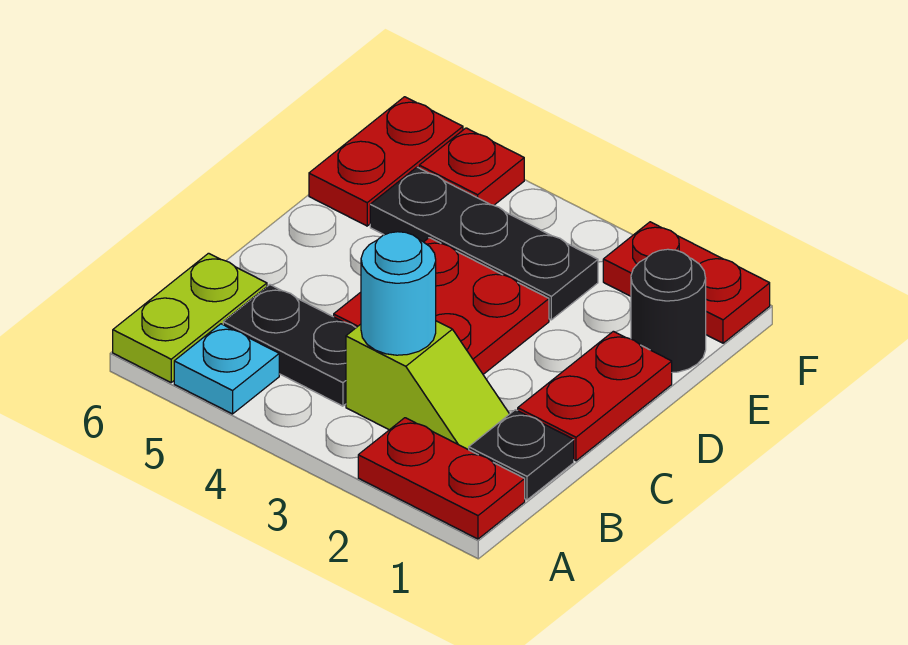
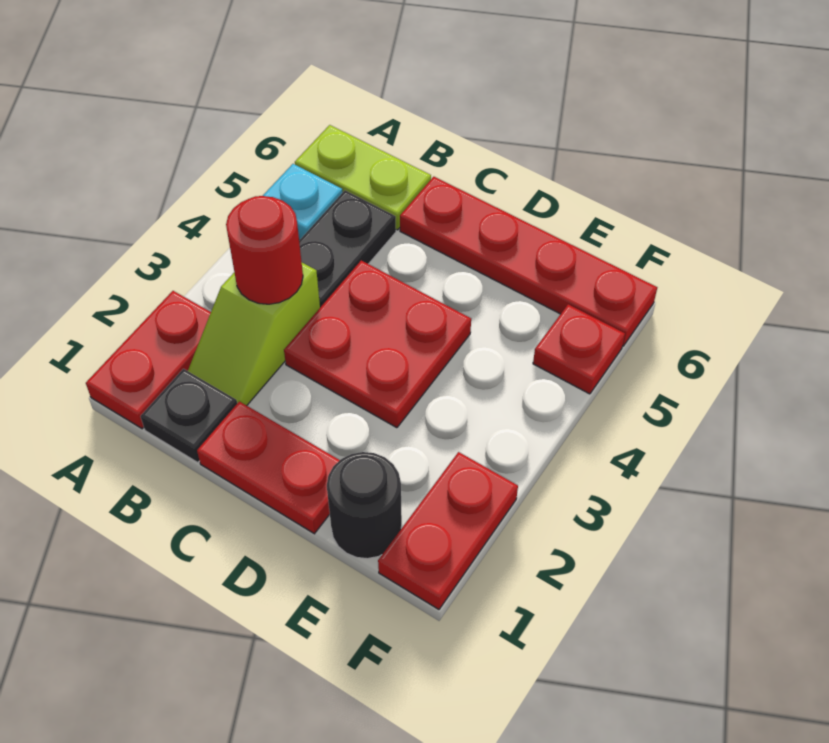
cyan round brick B3 level 2 -> red round brick B3 level 2
black plate E3:E5 level 1 -> none
red plate E6:F6 level 1 -> red plate C6:F6 level 1

